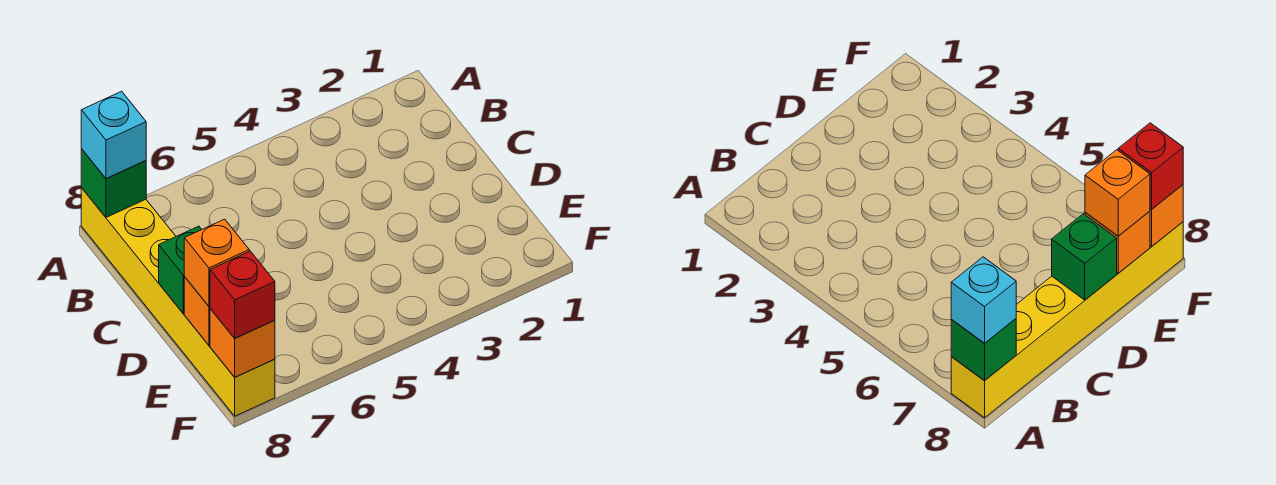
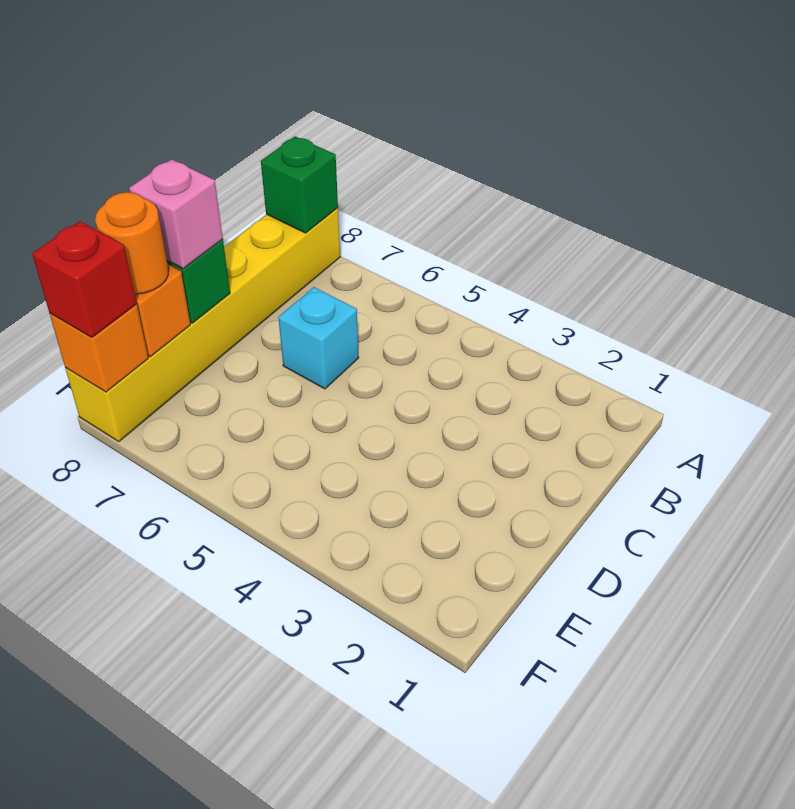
cyan brick A8 level 3 -> cyan brick C6 level 1
none -> pink brick D8 level 3
orange brick E8 level 3 -> orange round brick E8 level 3

